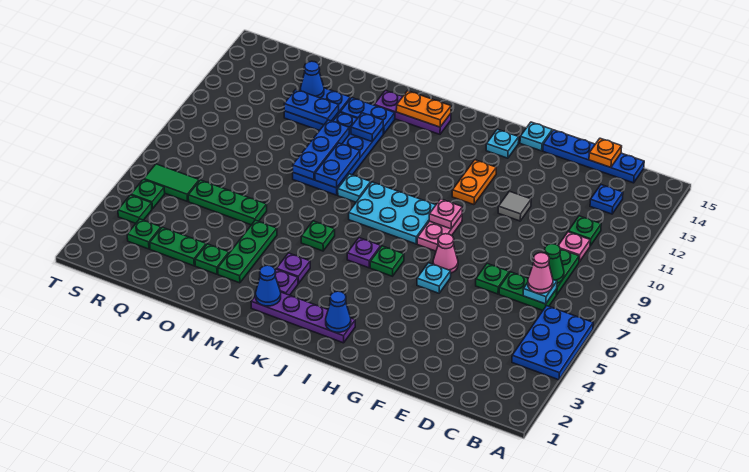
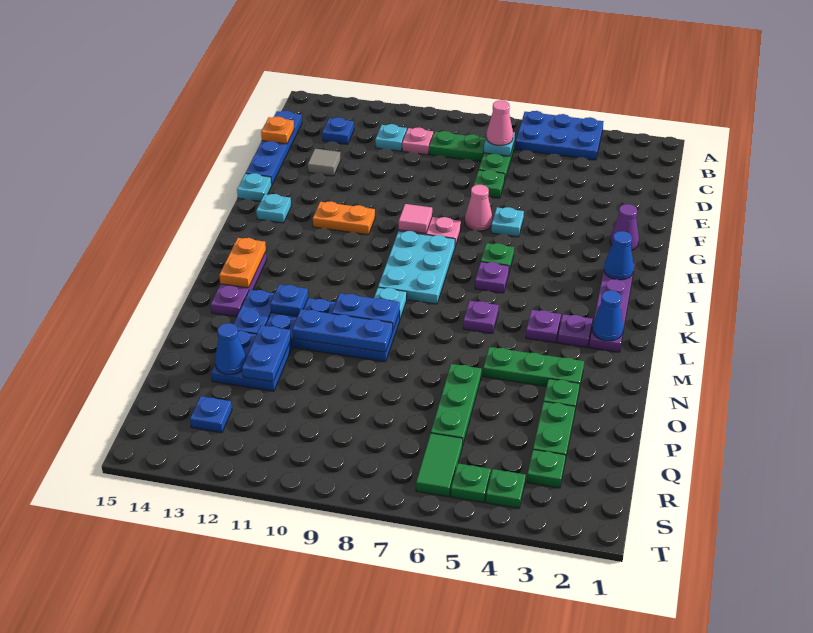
green cone C8 level 2 -> none
green plate C11 level 1 -> cyan plate C11 level 1
grey tile F11 level 1 -> grey tile E13 level 1
none -> purple cone G2 level 1
pink plate H9 level 2 -> pink tile H9 level 2
green plate L6 level 1 -> purple plate L6 level 1
none -> blue plate R13 level 1

